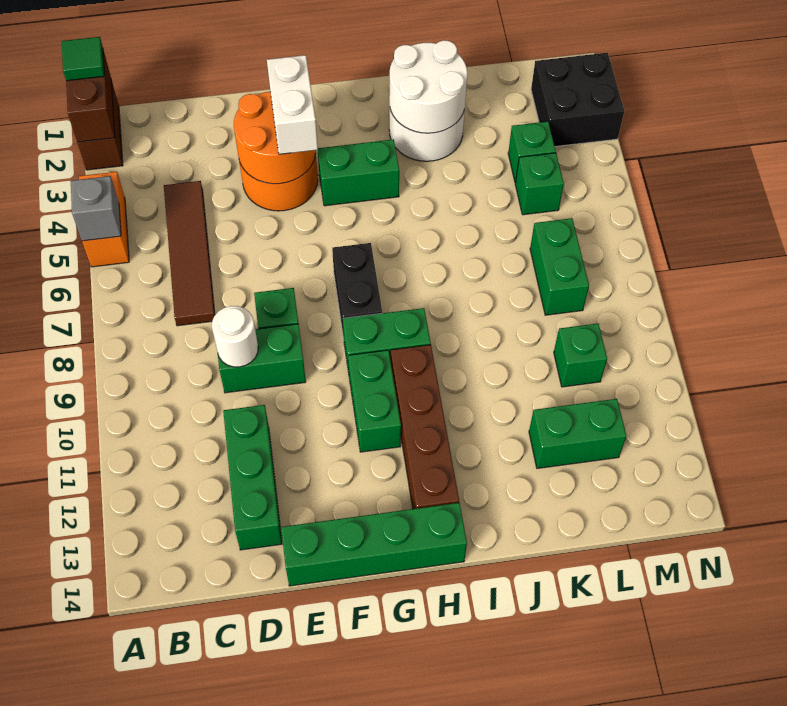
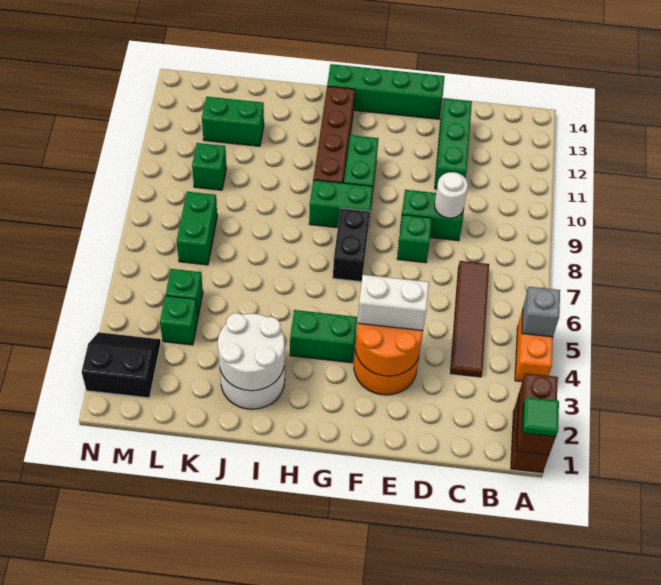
white brick F3:F4 level 3 -> white brick E4:F4 level 3
black brick M2:N3 level 1 -> black slope M2:N3 level 1 top 2

